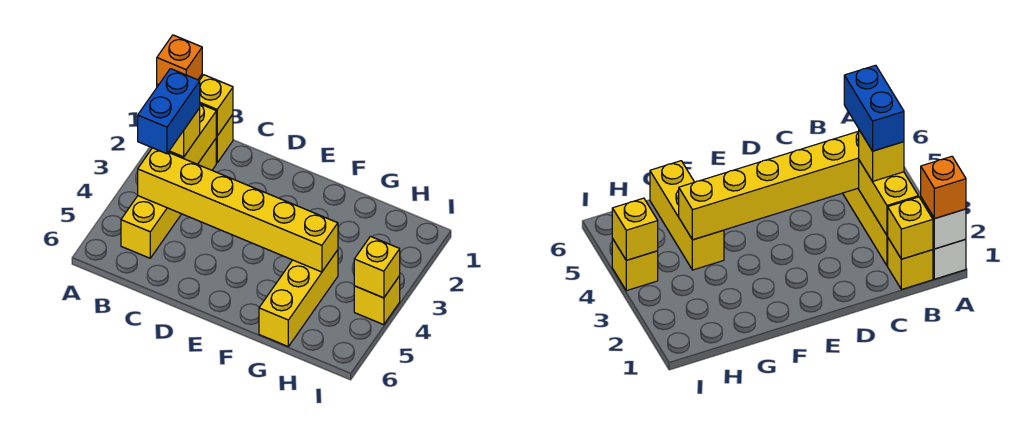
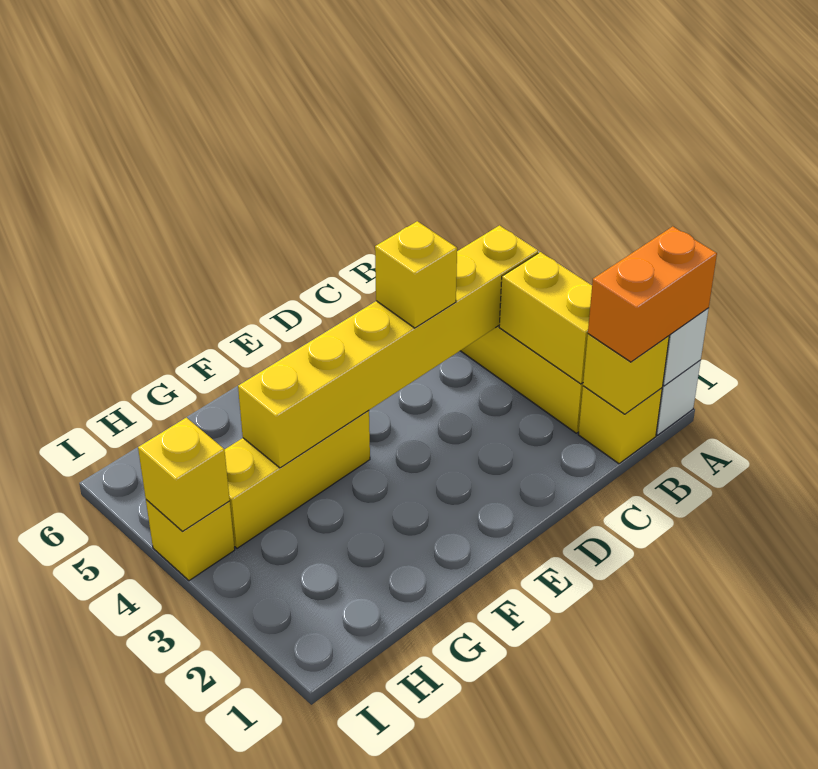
orange brick A1 level 3 -> orange brick A1:B1 level 3
yellow brick B3 level 3 -> yellow brick D4 level 3
blue brick B3:B4 level 4 -> none
yellow brick G4:G6 level 1 -> yellow brick F4:H4 level 1

